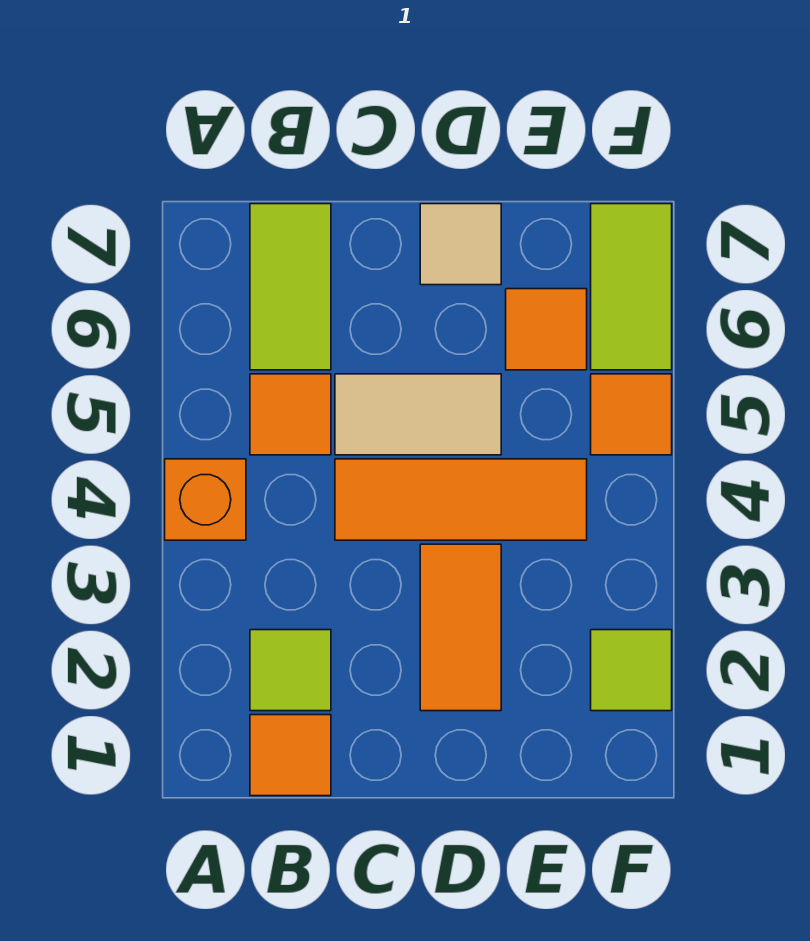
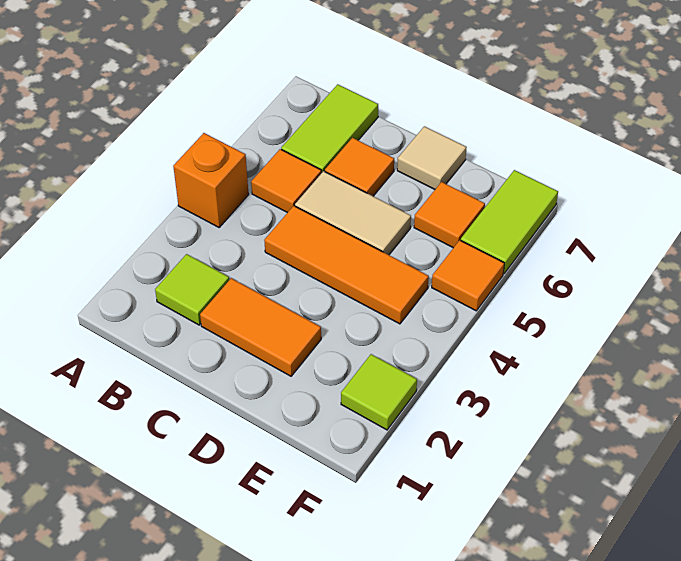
orange tile B1 level 1 -> orange tile C6 level 1
orange tile D2:D3 level 1 -> orange tile C2:D2 level 1

